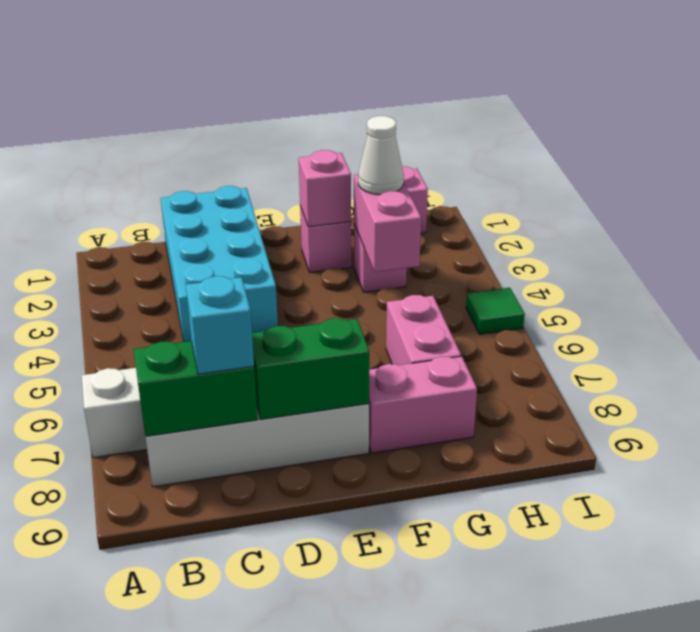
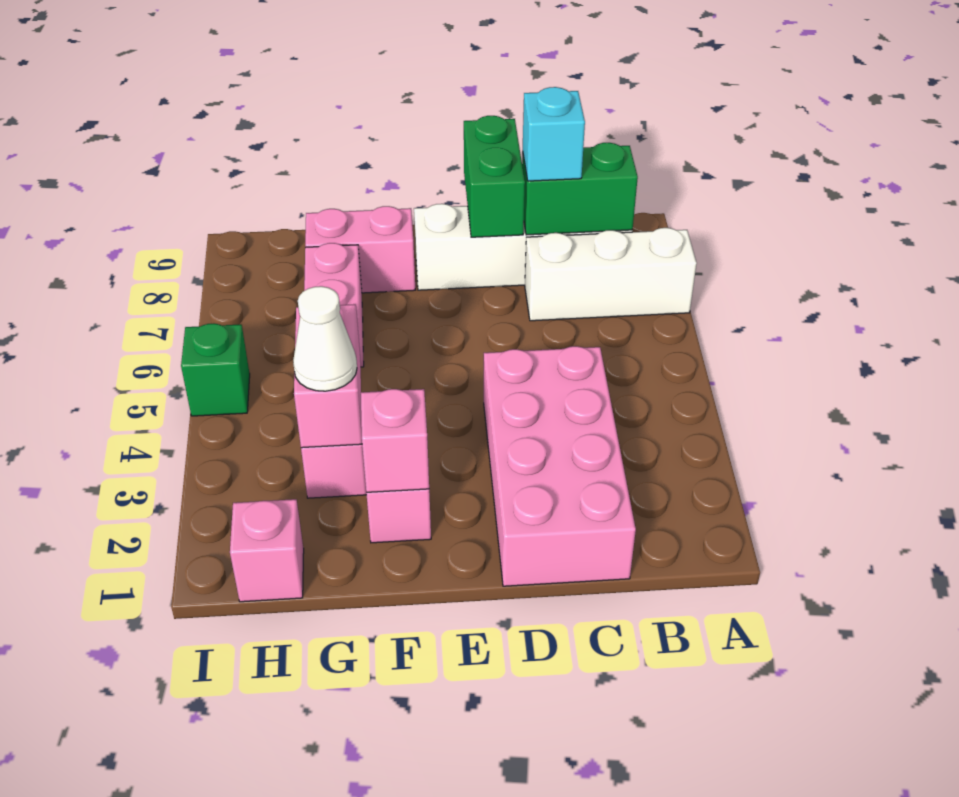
cyan brick C1:D4 level 1 -> pink brick C1:D4 level 1
green brick D8:E8 level 2 -> green brick D8:D9 level 2
green tile I5 level 1 -> green brick I5 level 1

